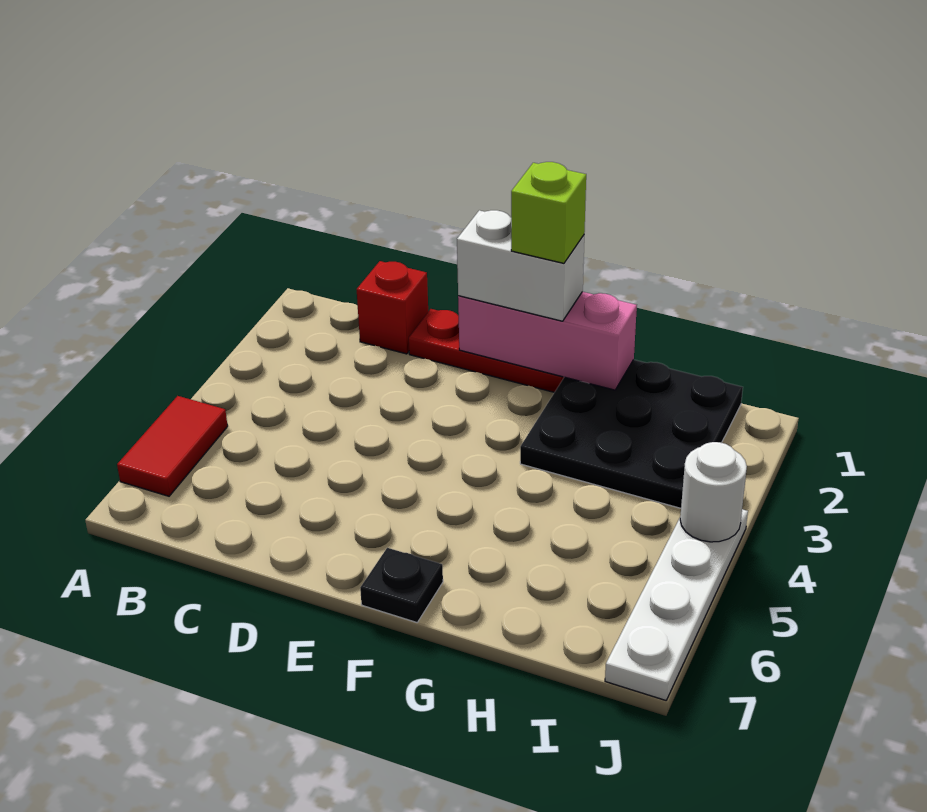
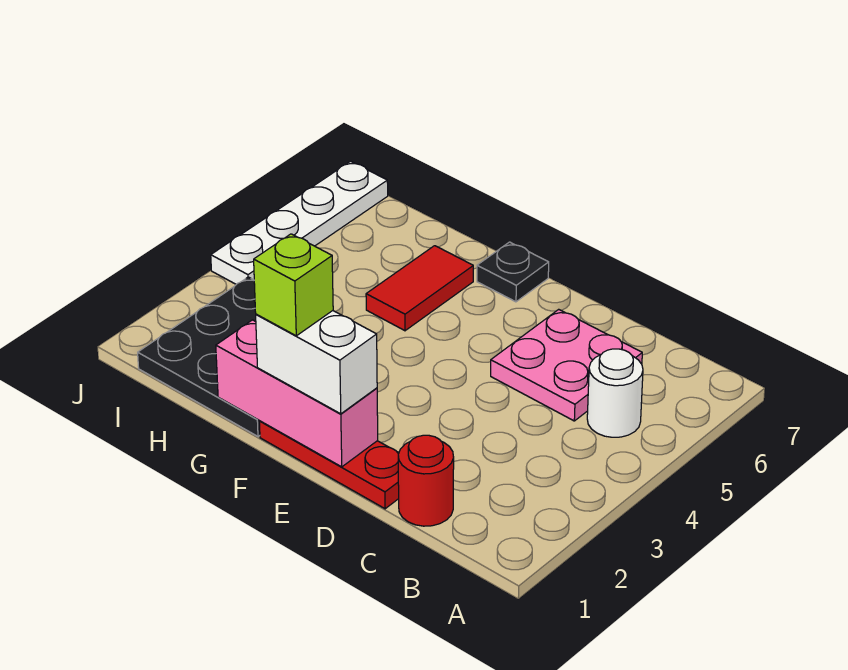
red tile A5:A6 level 1 -> red tile G5:G6 level 1
red brick C1 level 1 -> red round brick C1 level 1
none -> pink plate C5:D6 level 1
white round brick J4 level 2 -> white round brick B5 level 1

